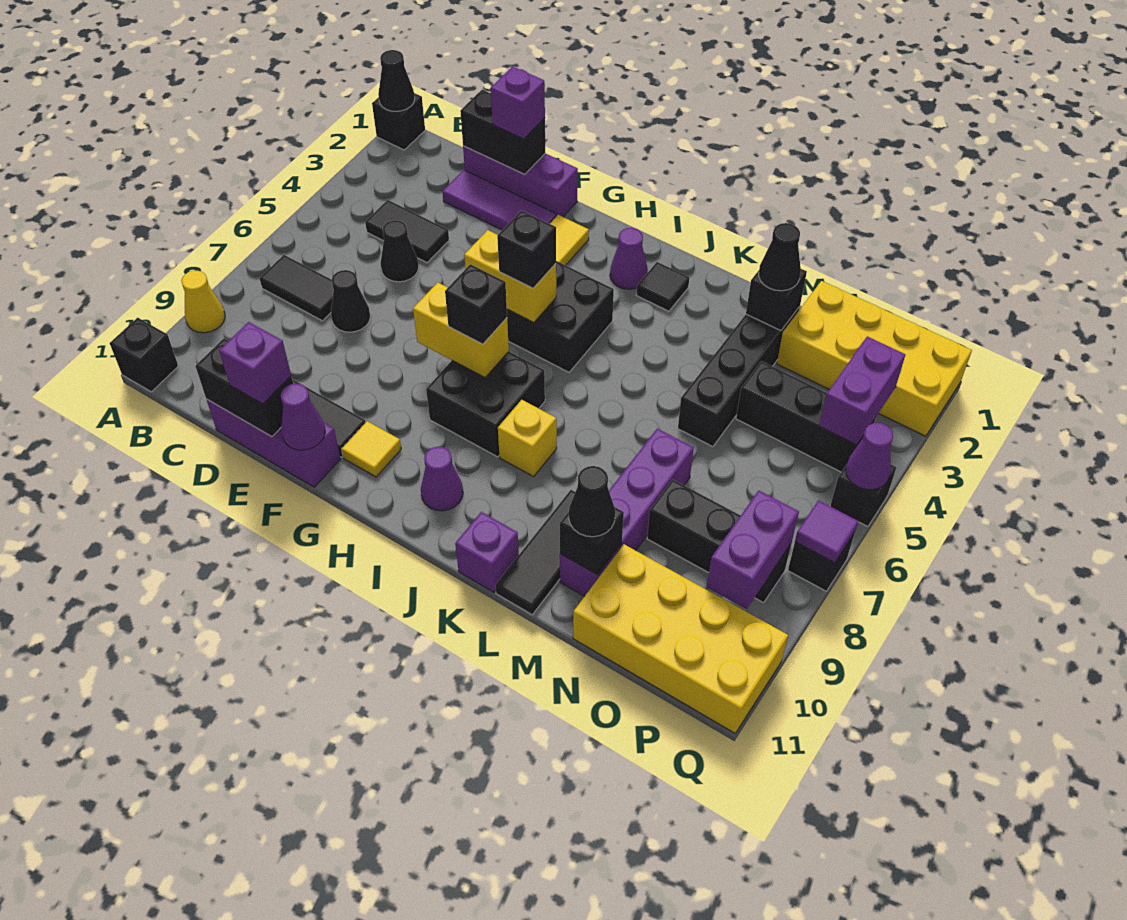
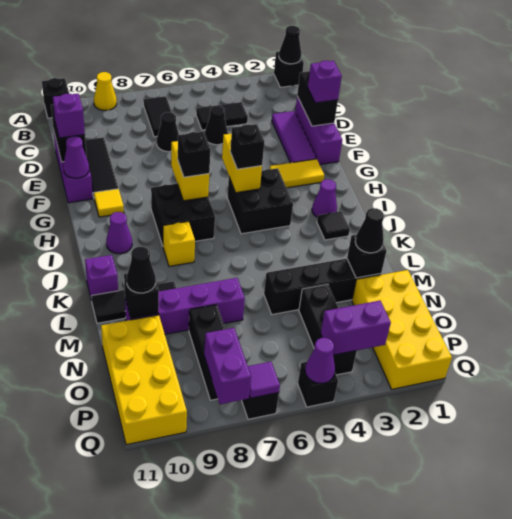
black tile C4:D4 level 1 -> black tile C4:C5 level 1
purple brick P8:P9 level 2 -> purple brick P8:Q8 level 2

